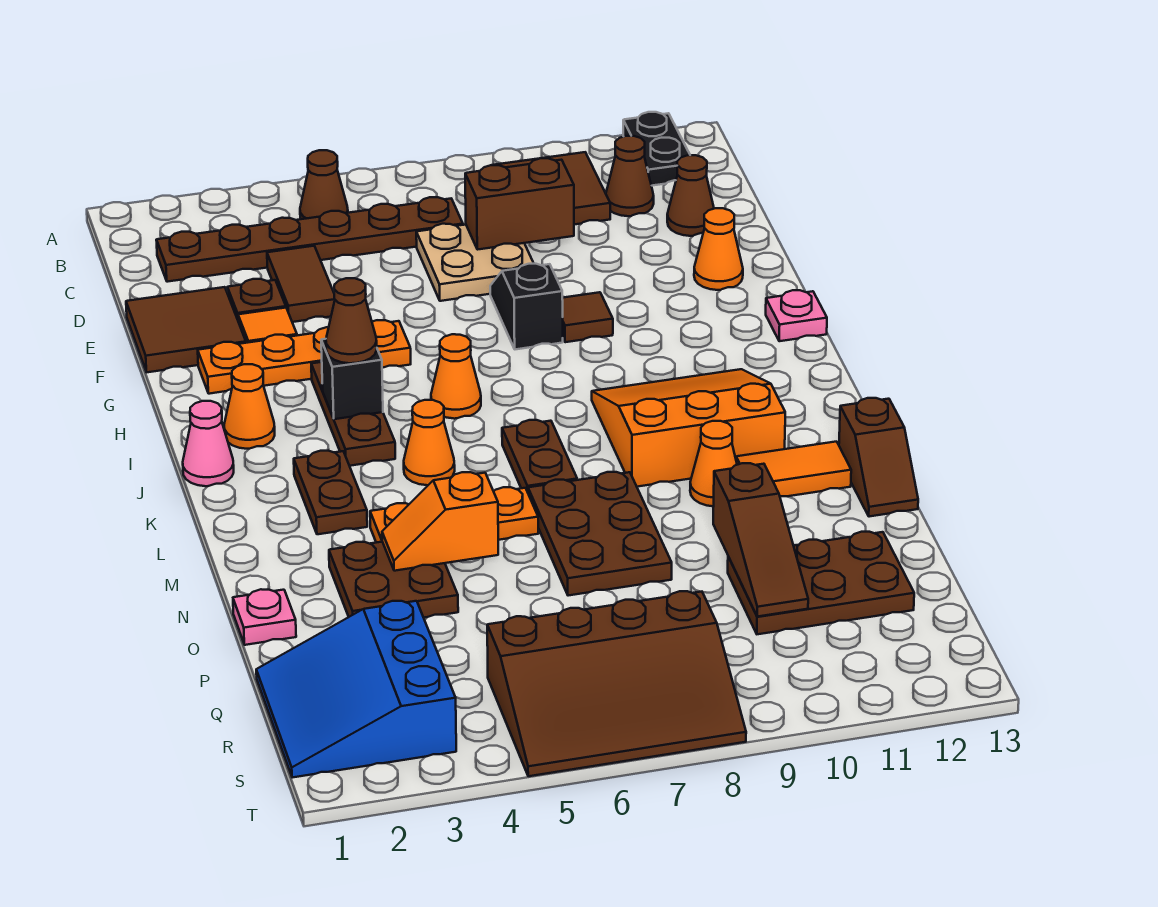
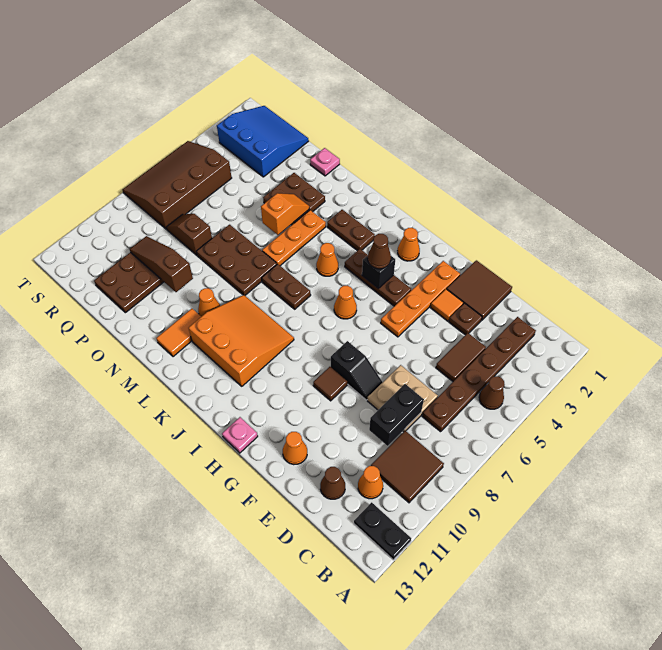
brown cone C11 level 1 -> orange cone C11 level 1
brown tile D4:E4 level 1 -> brown tile D4:D5 level 1
brown brick D8:D9 level 2 -> black brick D8:D9 level 2
pink cone J1 level 1 -> none
orange slope J9:L11 level 1 top L -> orange slope J9:L11 level 1 top 11
brown slope M13:N13 level 1 top M -> brown slope P8:Q8 level 1 top P

